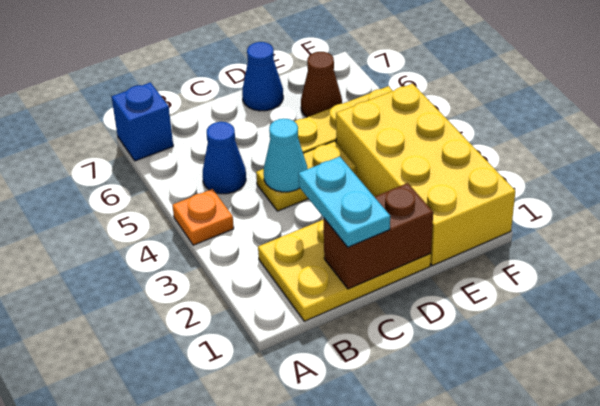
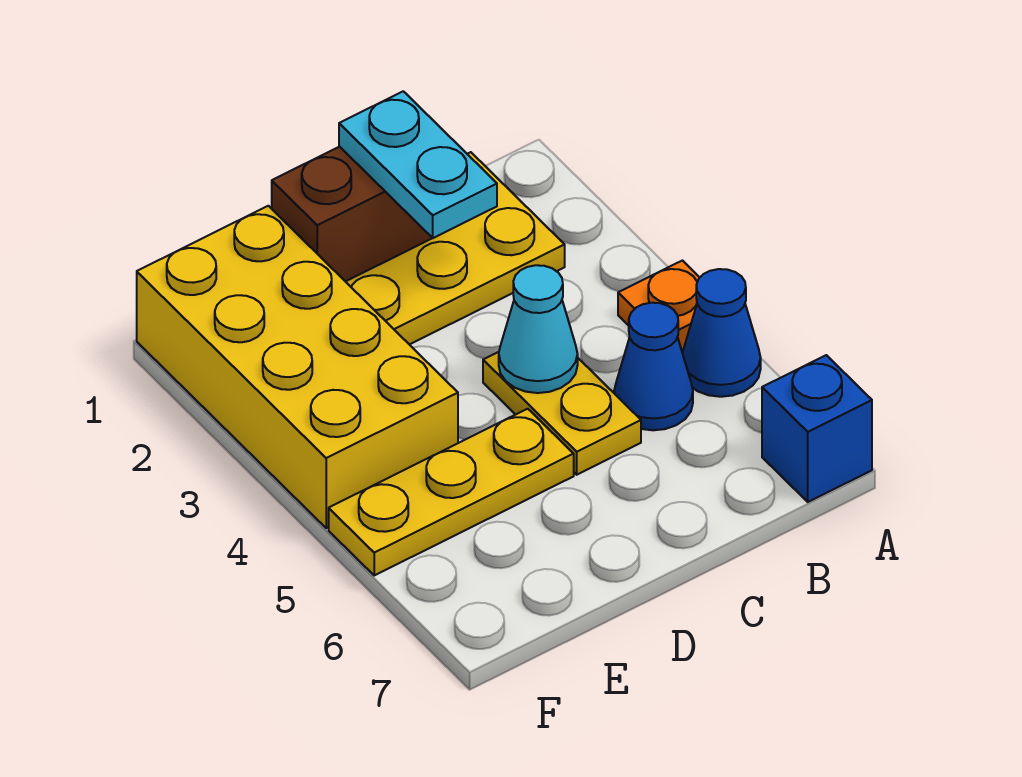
yellow plate C4:D4 level 1 -> yellow plate C4:C5 level 1
blue cone D7 level 1 -> blue cone A5 level 1
brown cone E6 level 1 -> none

